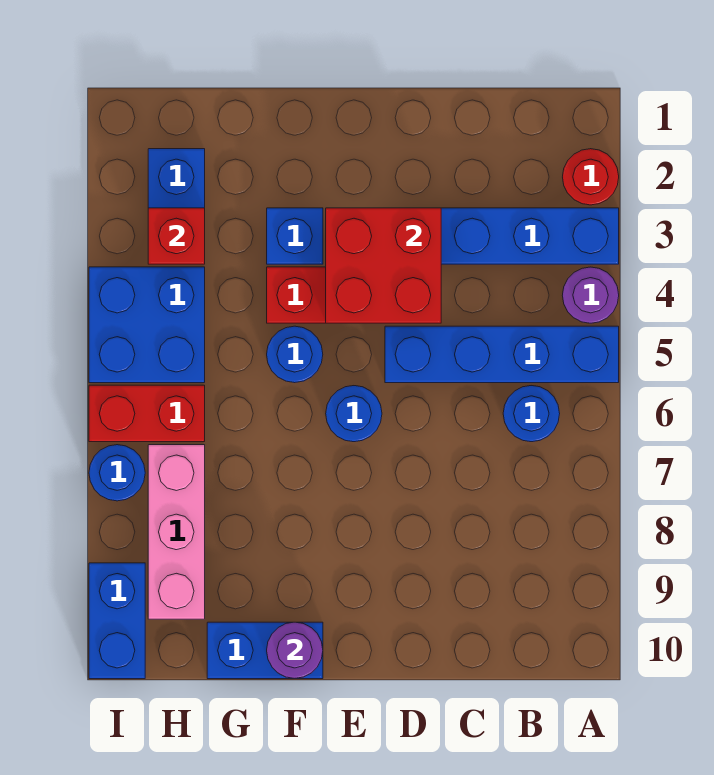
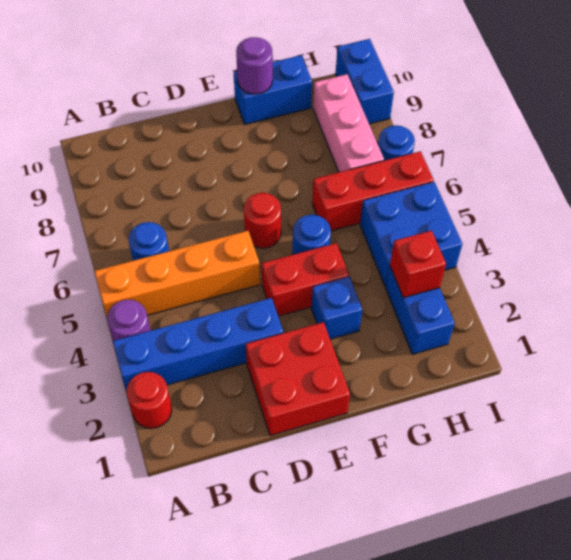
blue brick A5:D5 level 1 -> orange brick A5:D5 level 1
red brick D3:E4 level 2 -> red brick D1:E2 level 1
blue round brick E6 level 1 -> red round brick E6 level 1
red brick H6:I6 level 1 -> red brick G6:I6 level 1

